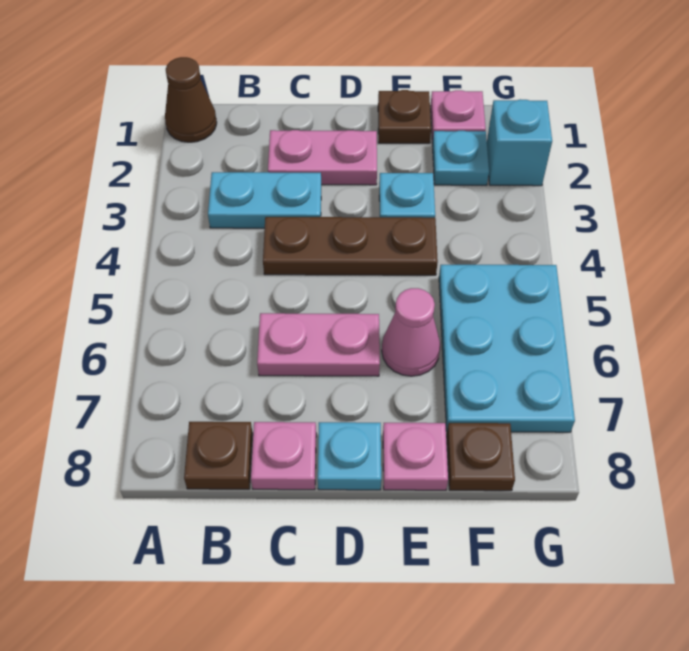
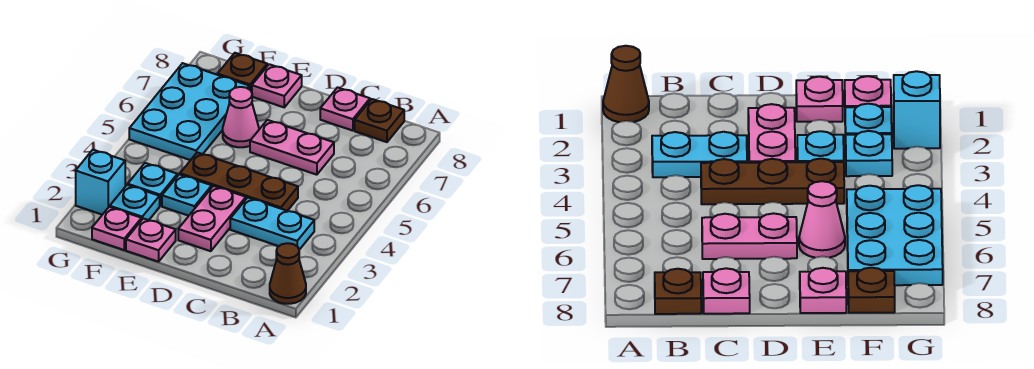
pink plate C2:D2 level 1 -> pink plate D2:D3 level 1
cyan plate D8 level 1 -> cyan plate F3 level 1
brown plate E1 level 1 -> pink plate E1 level 1

